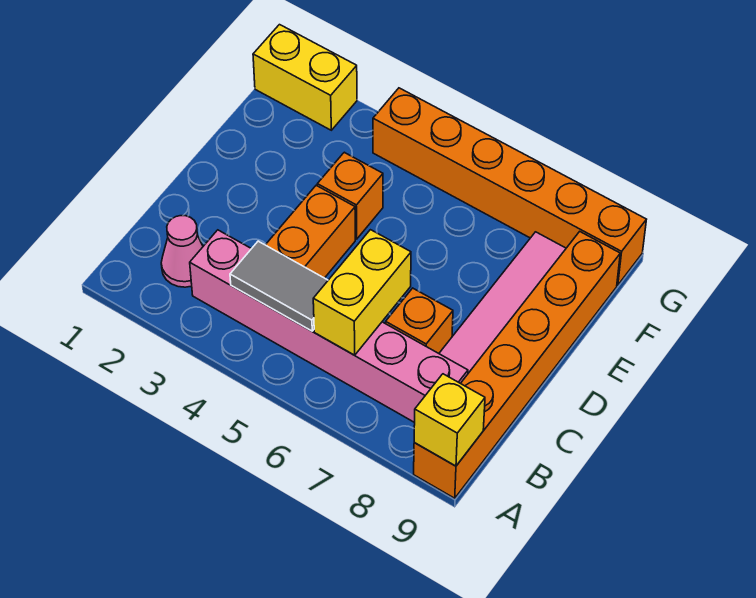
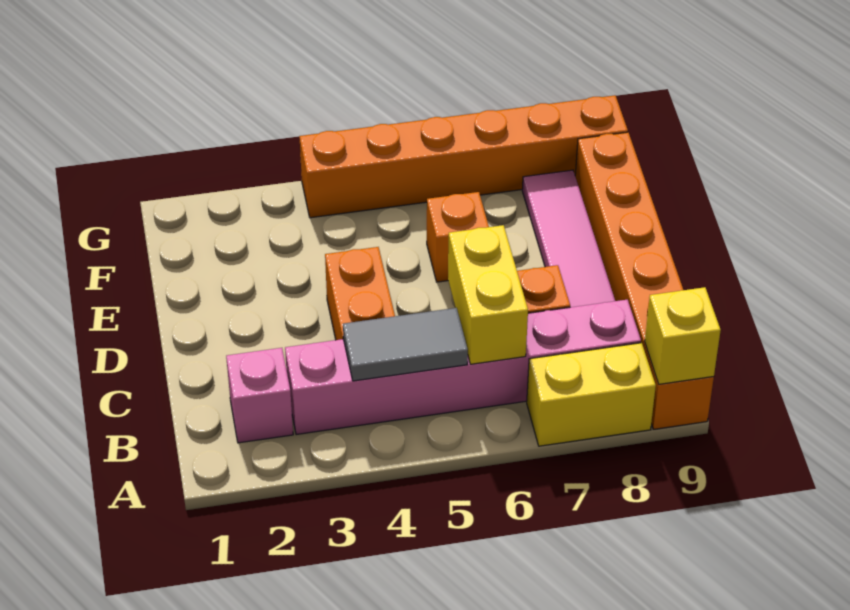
pink cone B2 level 1 -> pink brick B2 level 1
orange brick E4 level 1 -> orange brick E6 level 1
yellow brick G1:G2 level 1 -> yellow brick A7:A8 level 1

